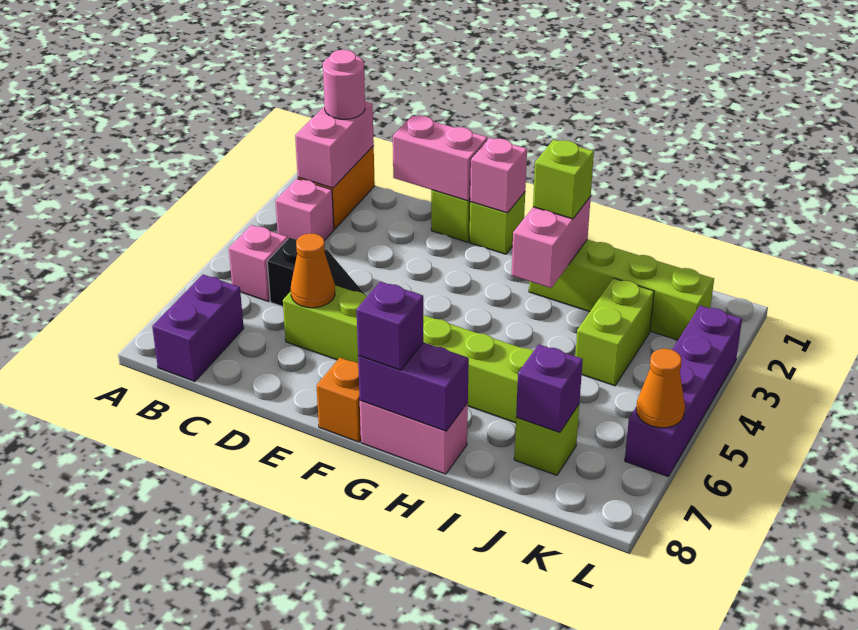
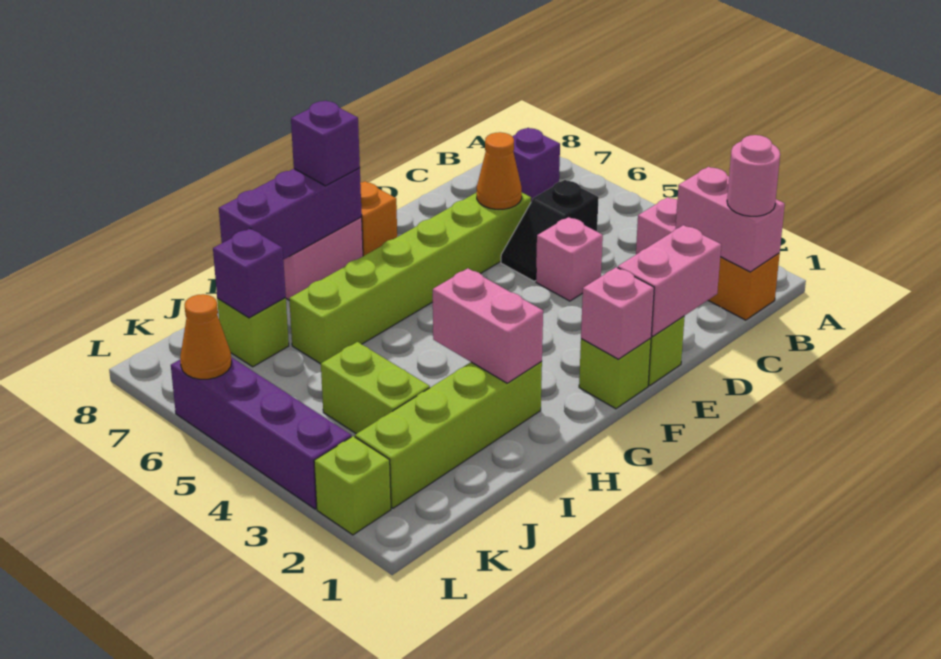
pink brick B5 level 1 -> pink brick D4 level 1
purple brick B7:B8 level 1 -> purple brick B7 level 1
purple brick G8:H8 level 2 -> purple brick G8:I8 level 2
lime brick H2 level 3 -> lime brick L2 level 1

